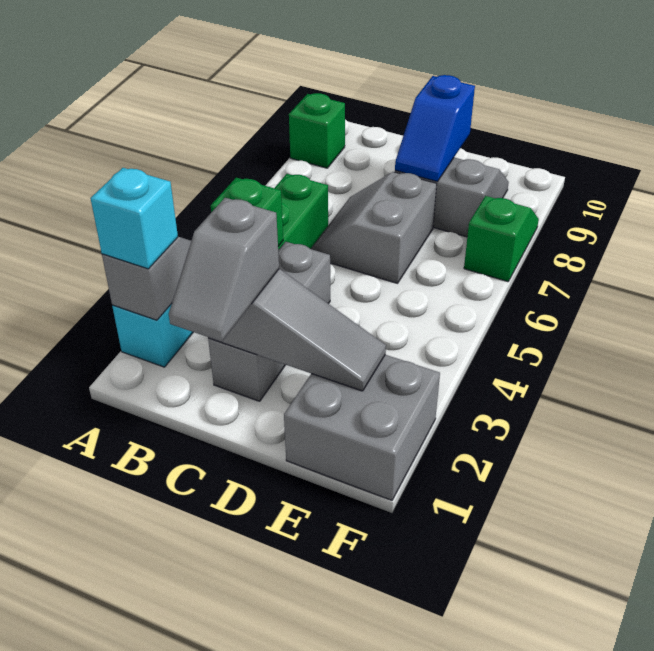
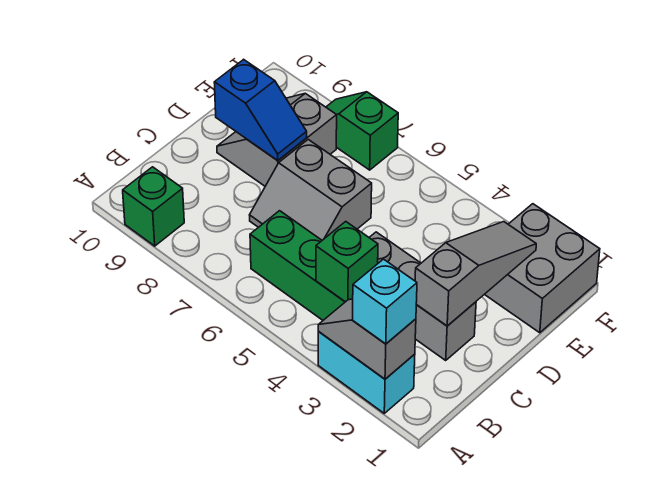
grey slope C1:C2 level 3 top 2 -> none

